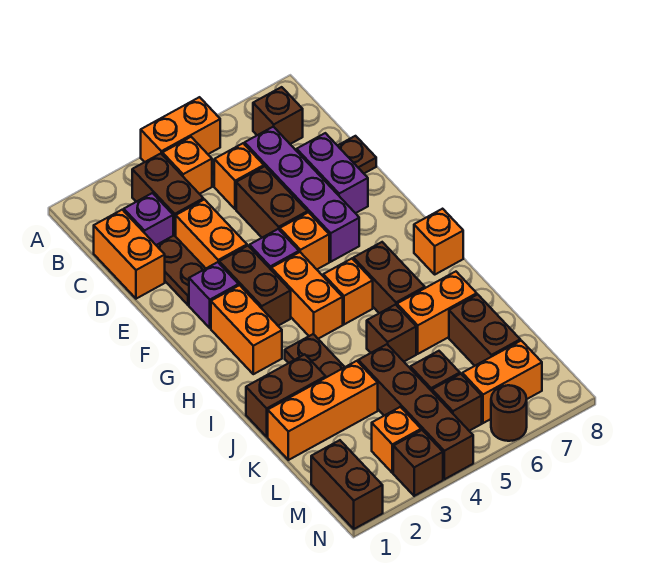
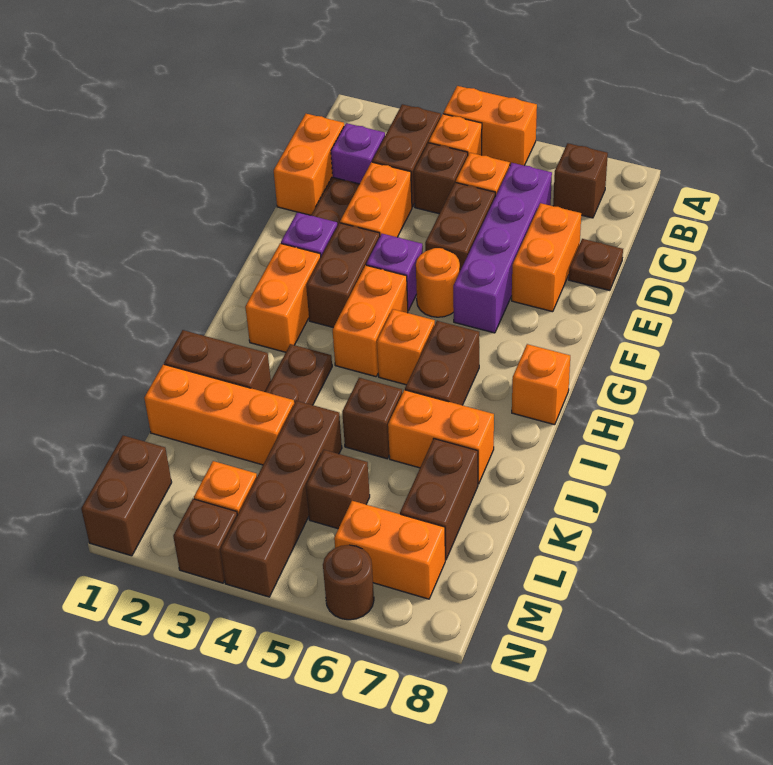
purple brick D7:E7 level 1 -> orange brick D7:E7 level 1
orange brick F5 level 1 -> orange round brick F5 level 1
brown brick M5 level 1 -> brown brick C4 level 1

